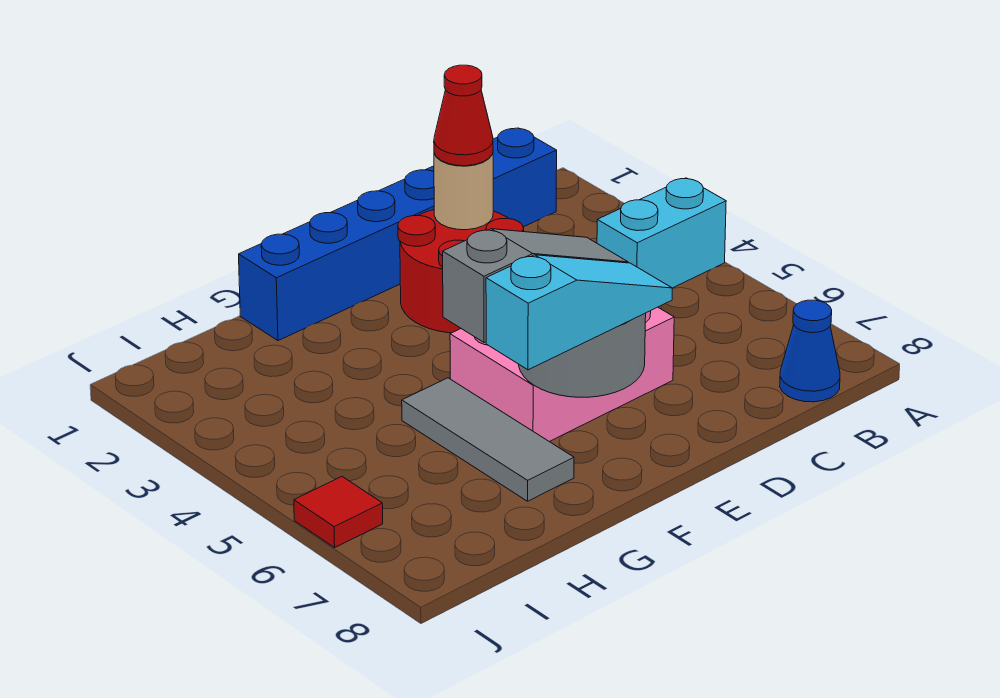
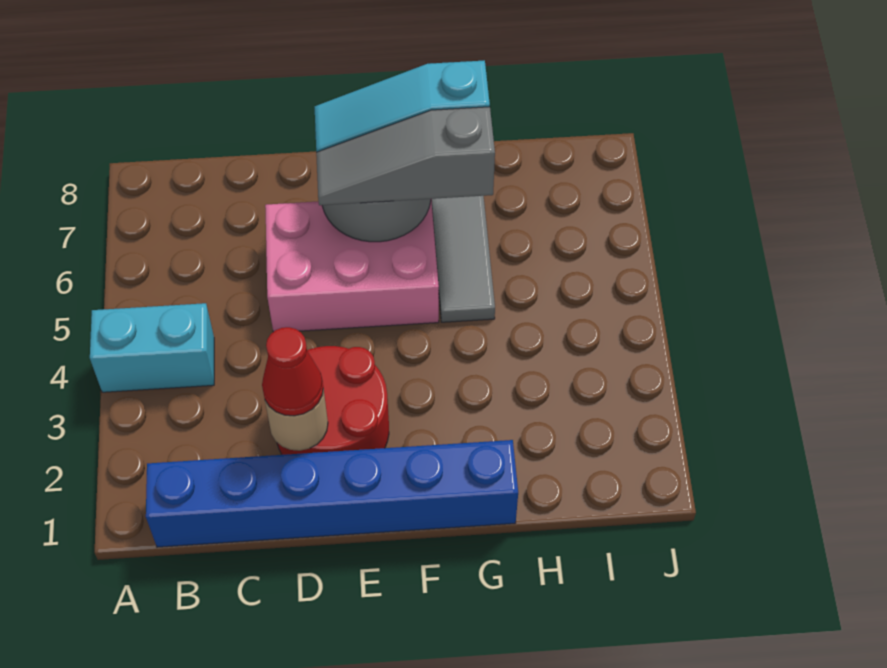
blue cone B8 level 1 -> none
red tile J6 level 1 -> none

